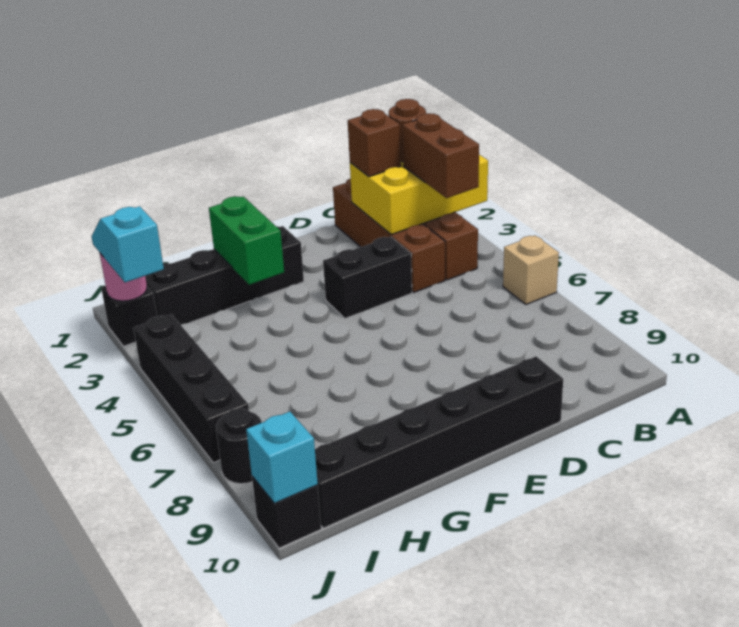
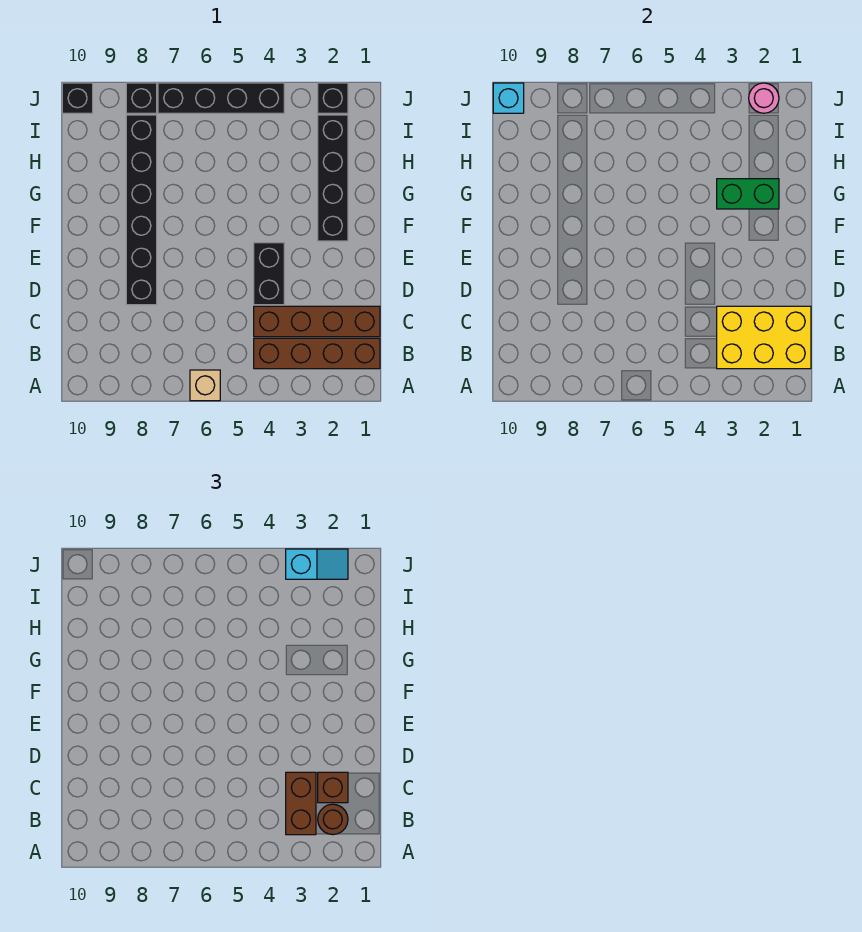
yellow brick A2:C3 level 2 -> yellow brick B1:C3 level 2
brown brick B3:B4 level 3 -> brown brick B3:C3 level 3
black brick D10:I10 level 1 -> black brick D8:I8 level 1
black round brick J8 level 1 -> black brick J8 level 1

